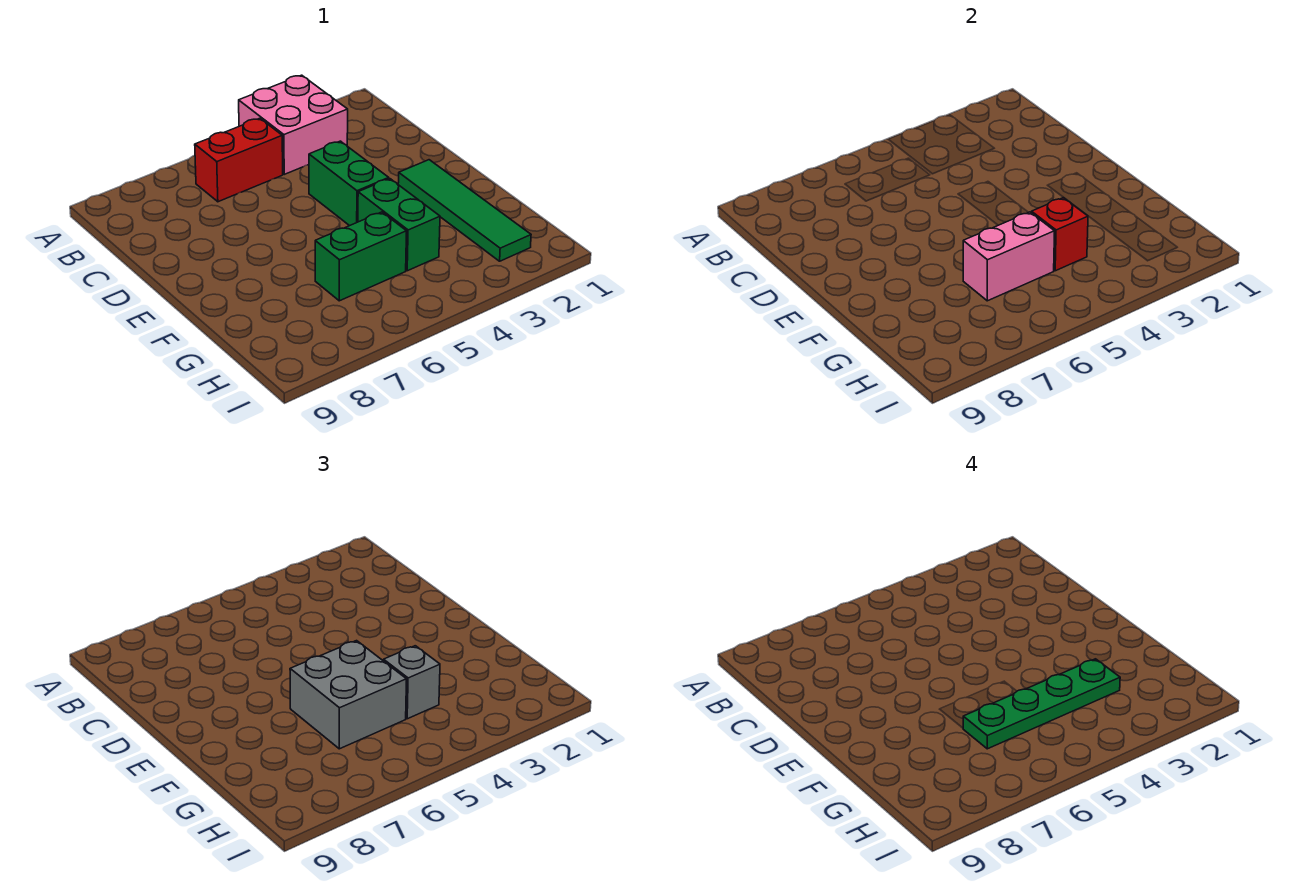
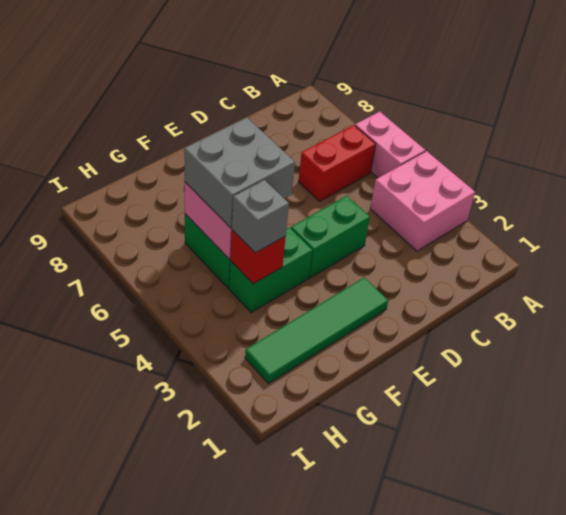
none -> pink brick A5:A6 level 1
red brick B5:B6 level 1 -> red brick B6:C6 level 1
green plate G3:G6 level 4 -> none

